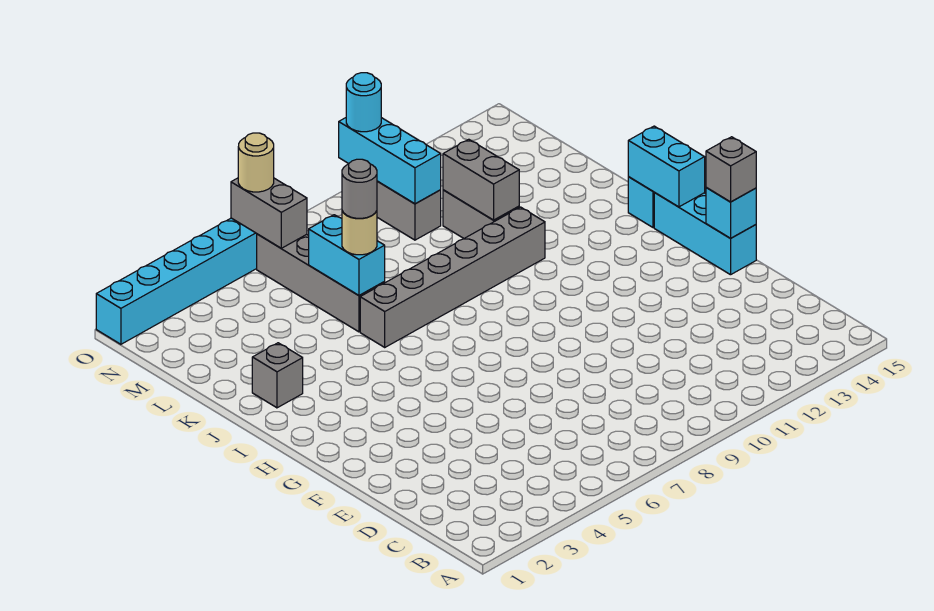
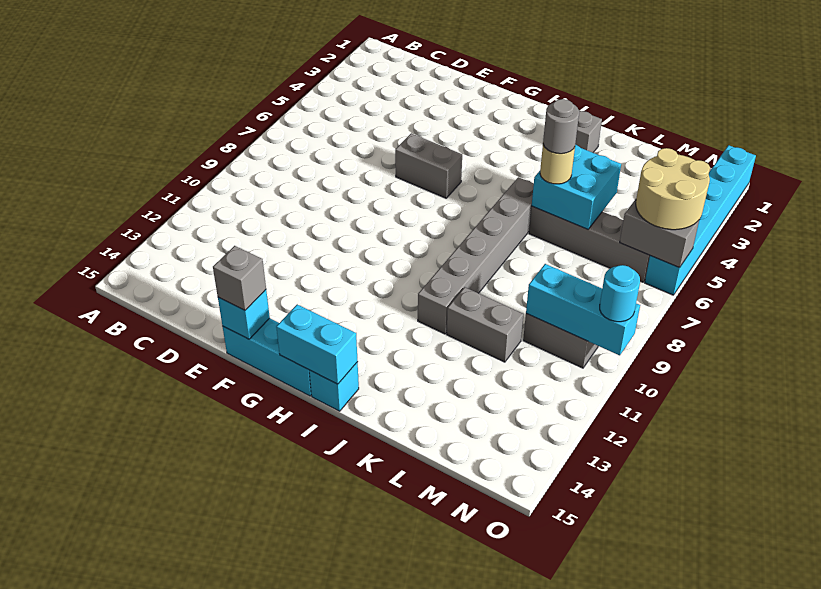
cyan brick K6:L6 level 2 -> cyan brick K5:L6 level 2
grey brick K11:L11 level 2 -> grey brick F6:G6 level 1
tan round brick O6 level 3 -> tan round brick N5:O6 level 3

